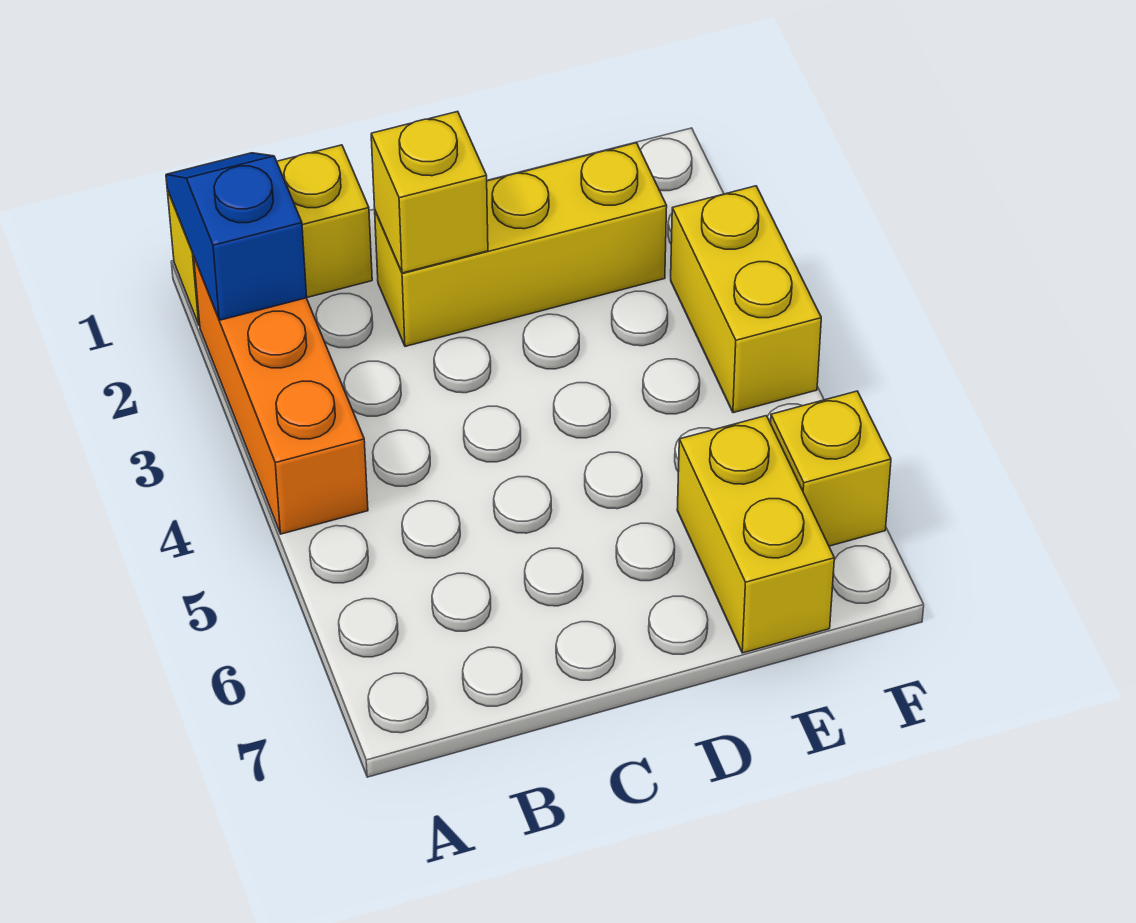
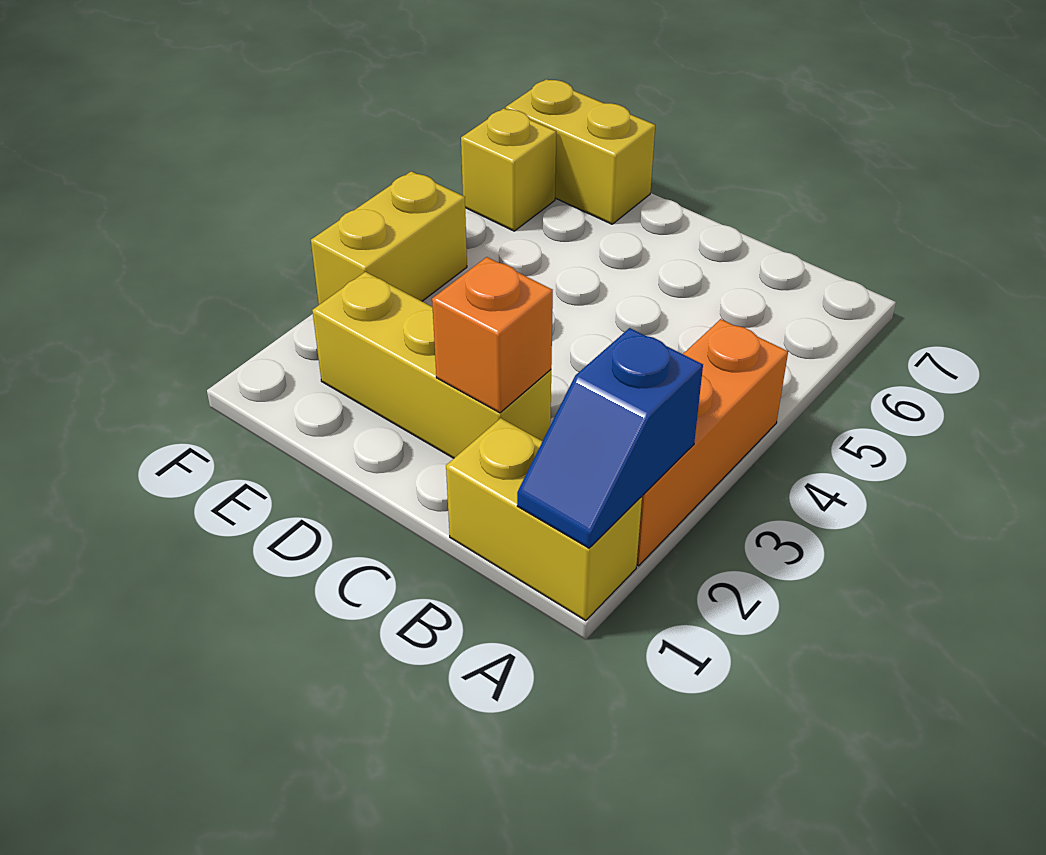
yellow brick C2 level 2 -> orange brick C2 level 2
yellow brick E6:E7 level 1 -> yellow brick E7:F7 level 1

